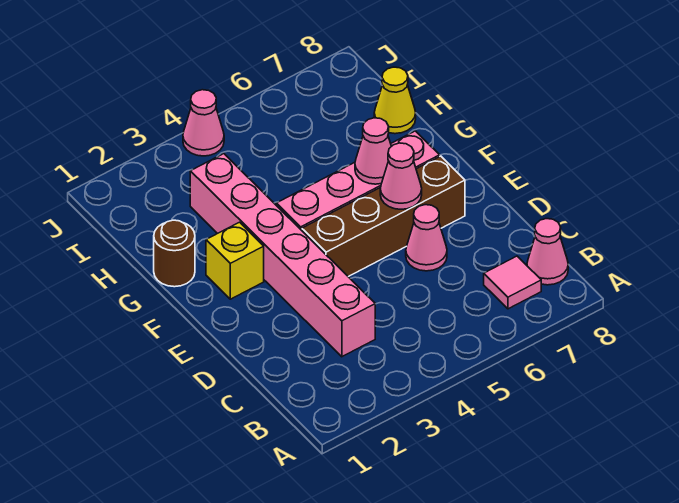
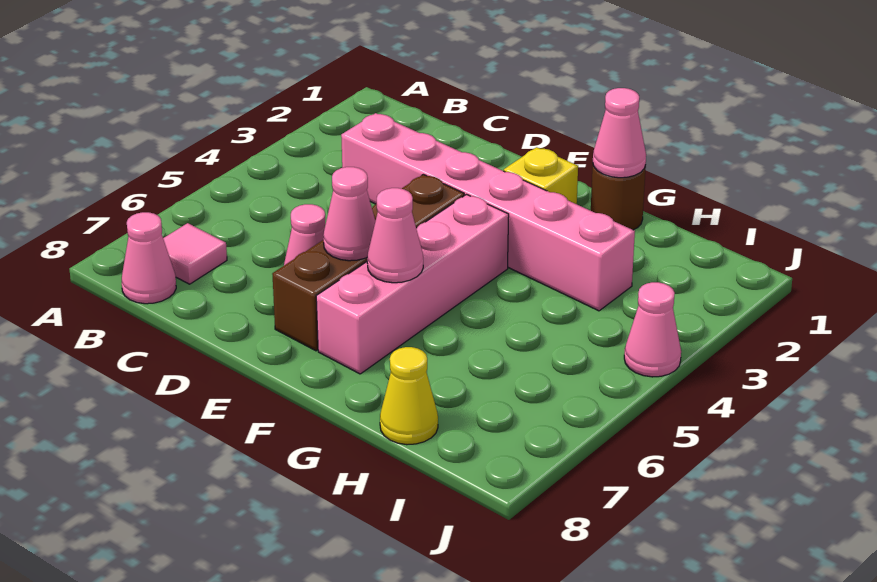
none -> pink cone G1 level 2

